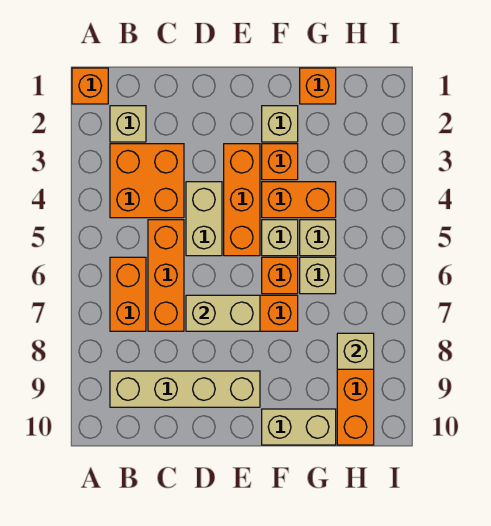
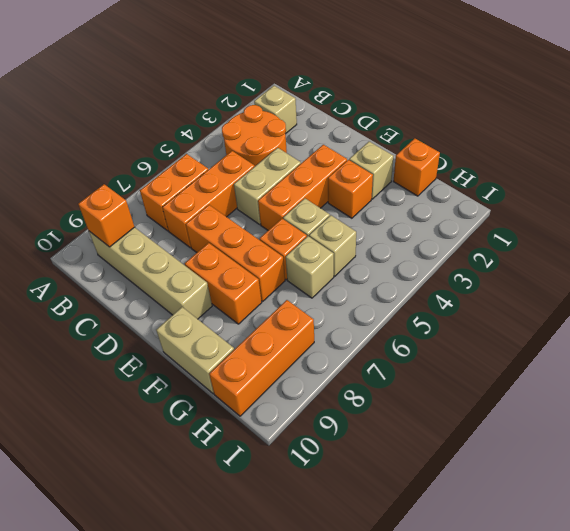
orange brick A1 level 1 -> orange brick B9 level 2
orange brick B3:C4 level 1 -> orange round brick B3:C4 level 1
tan brick D7:E7 level 2 -> none
orange brick F4:G4 level 1 -> orange brick E8:F8 level 1
tan brick H8 level 2 -> none

